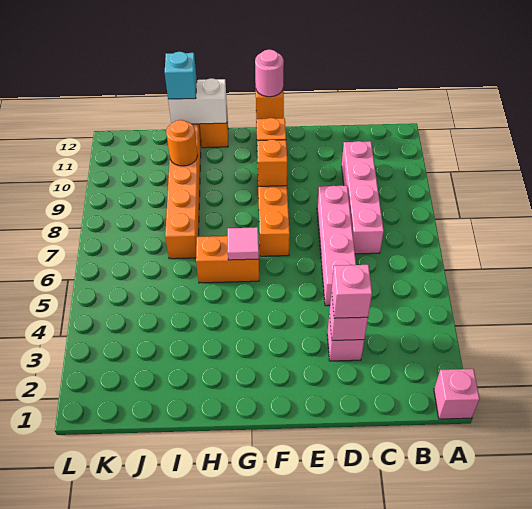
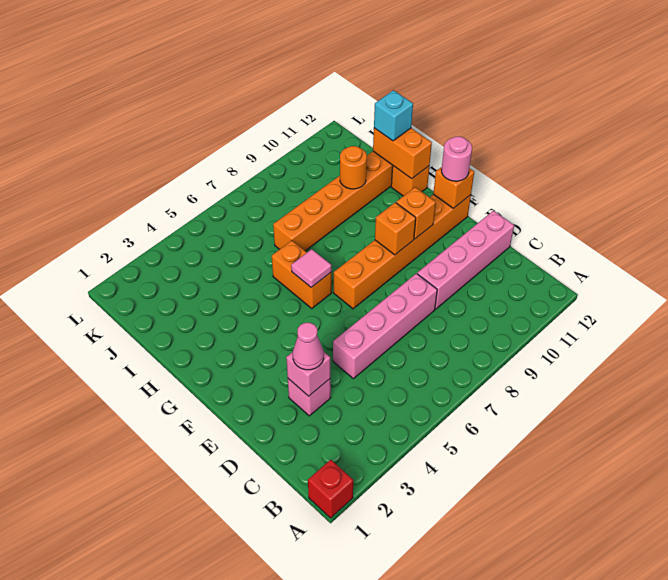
pink brick A1 level 1 -> red brick A1 level 1
pink brick C7:C10 level 1 -> pink brick D9:D12 level 1
pink brick D3 level 3 -> pink cone D3 level 3
white brick H12:I12 level 2 -> orange brick H12:I12 level 2

